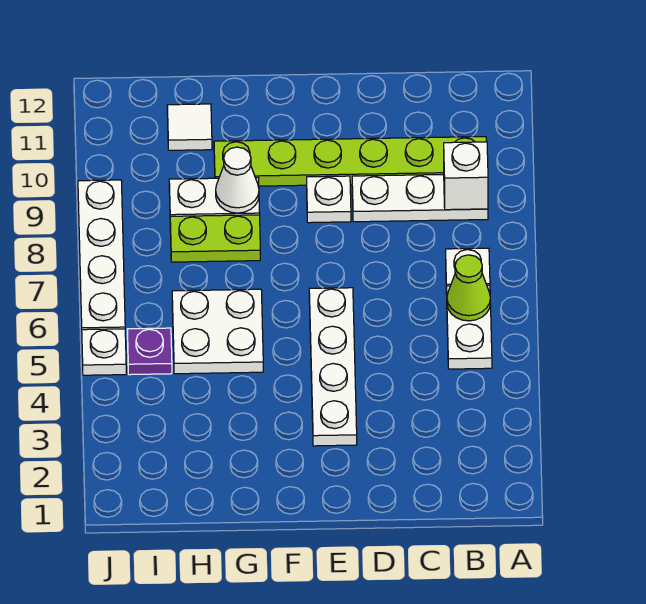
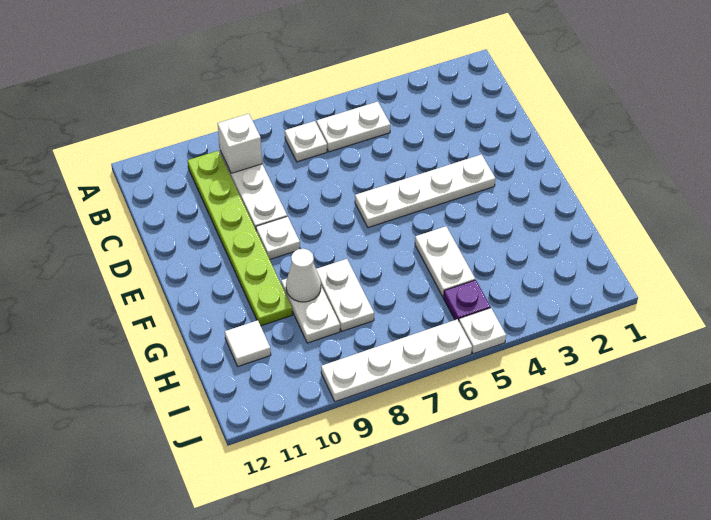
lime cone B6 level 2 -> none
white plate G5:H6 level 1 -> white plate G5:H5 level 1
lime plate G8:H8 level 1 -> white plate G8:H8 level 1

